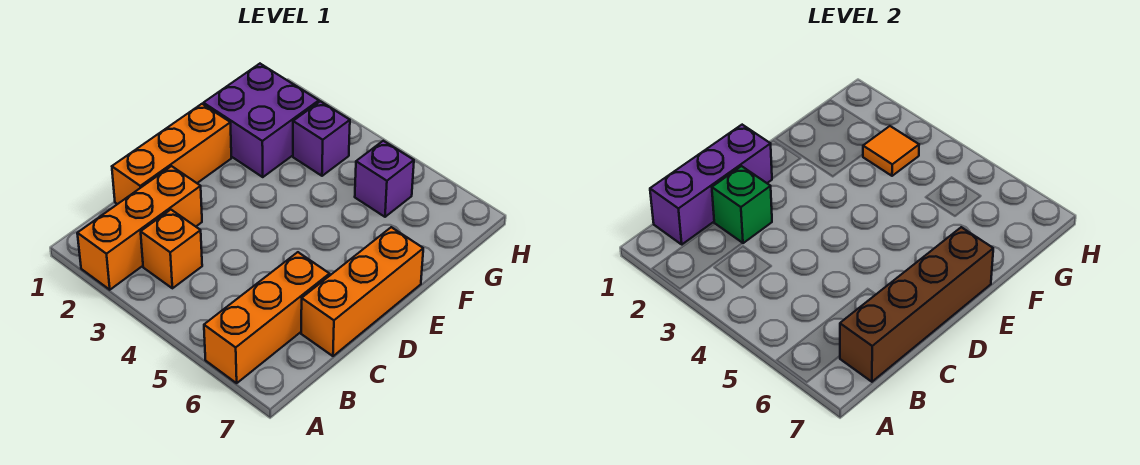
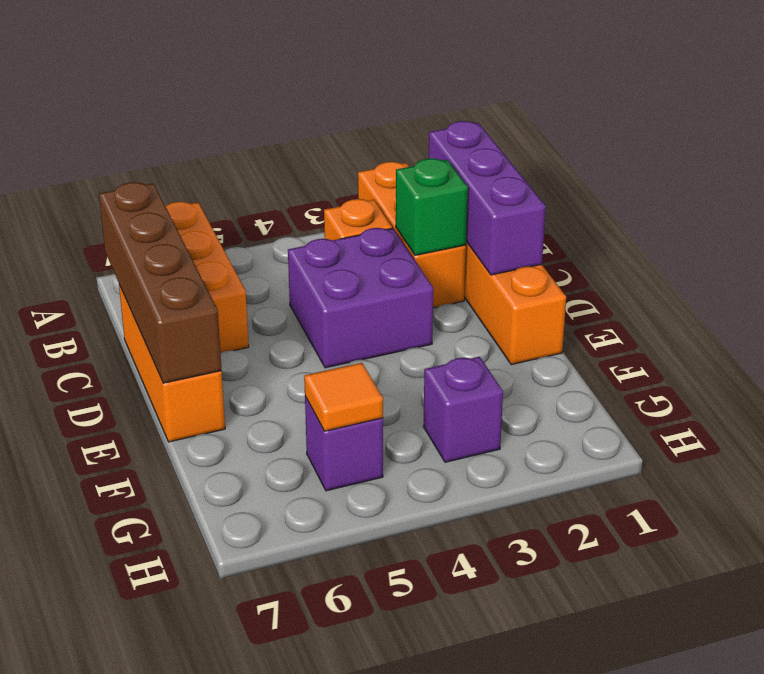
purple brick F1:G2 level 1 -> purple brick C3:D4 level 1
orange tile G3 level 2 -> orange tile G5 level 2

